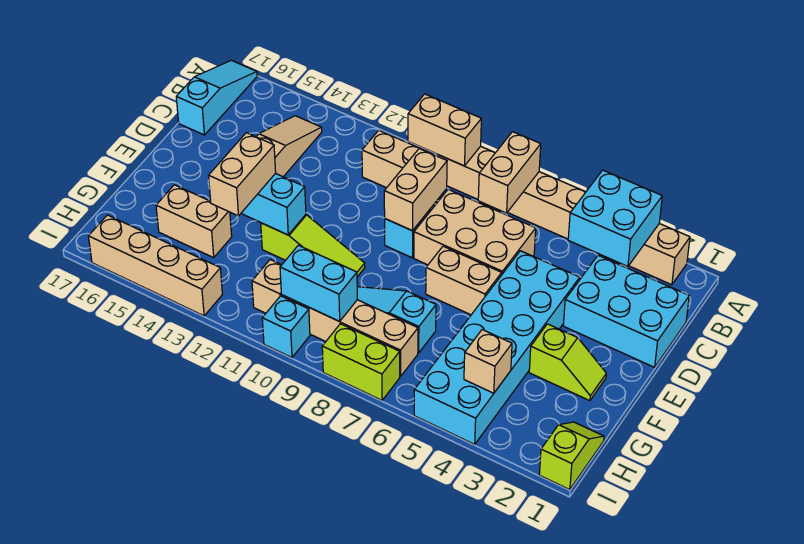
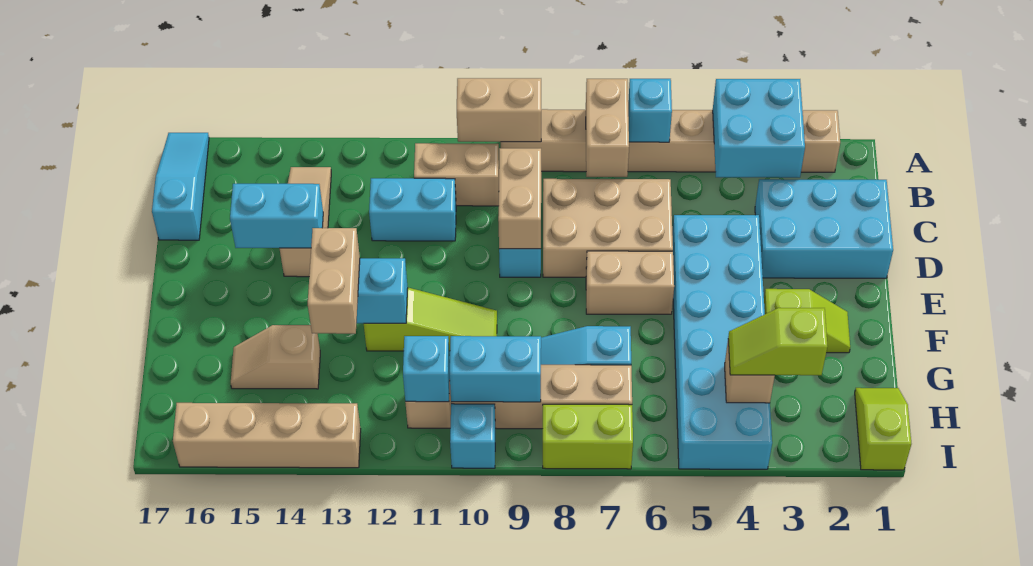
none -> cyan brick A6 level 2
none -> cyan brick C11:C12 level 1
none -> cyan brick D14:D15 level 2
tan brick G14:G15 level 1 -> tan slope G14:G15 level 1 top 14
none -> lime slope H3:H4 level 3 top 3
none -> cyan brick H11 level 2

